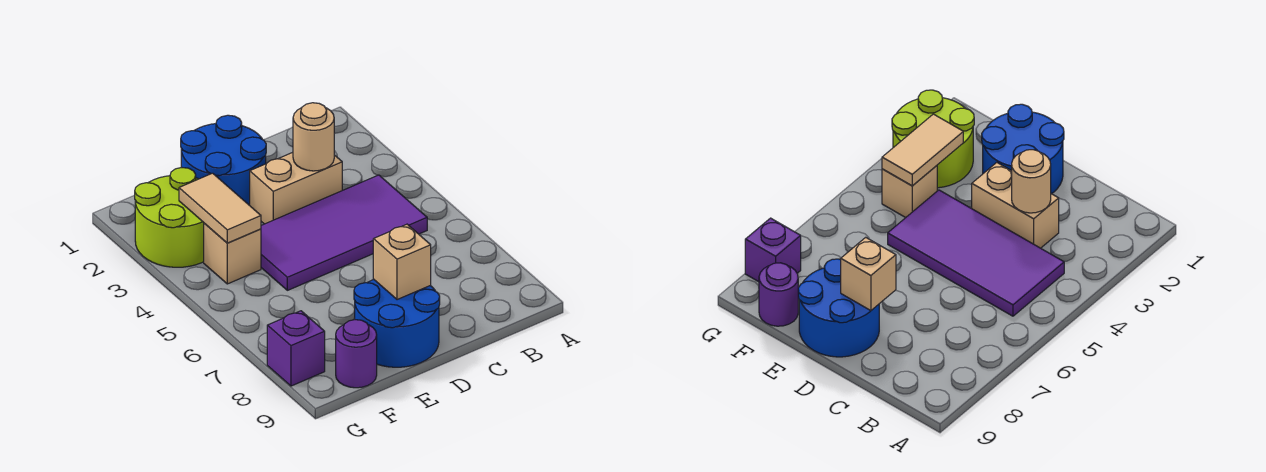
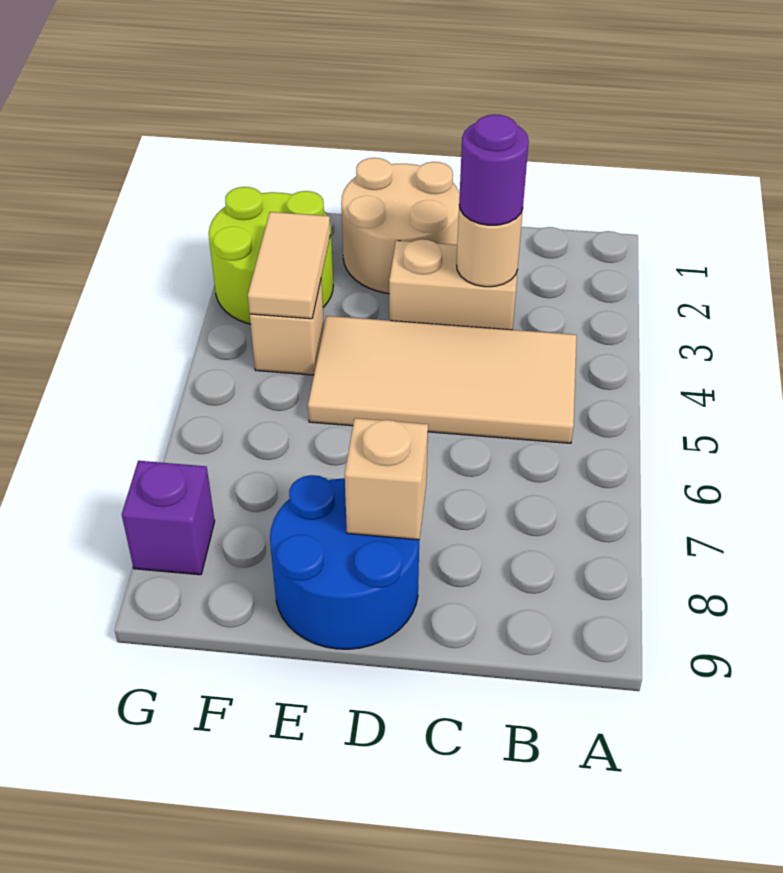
purple tile B4:E5 level 1 -> tan tile B4:E5 level 1
blue round brick D1:E2 level 1 -> tan round brick D1:E2 level 1
purple round brick F9 level 1 -> purple round brick C3 level 3

